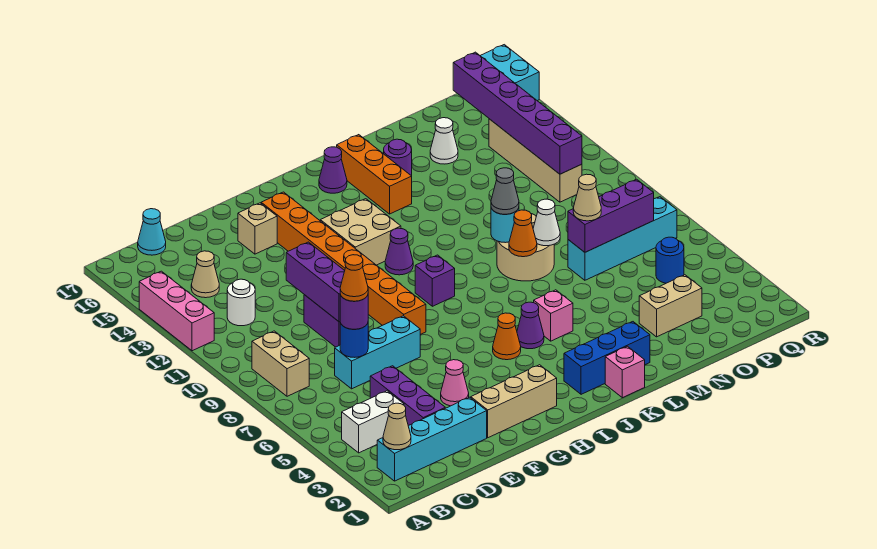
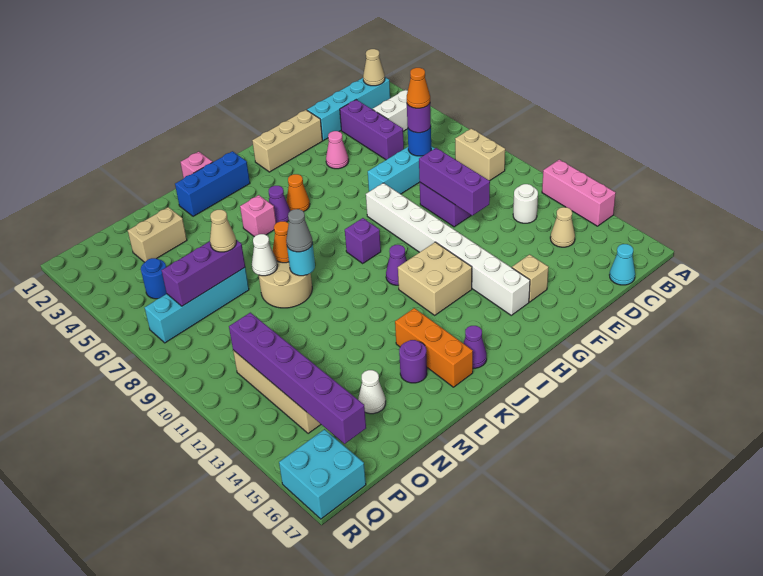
orange brick G8:G15 level 1 -> white brick G8:G15 level 1

